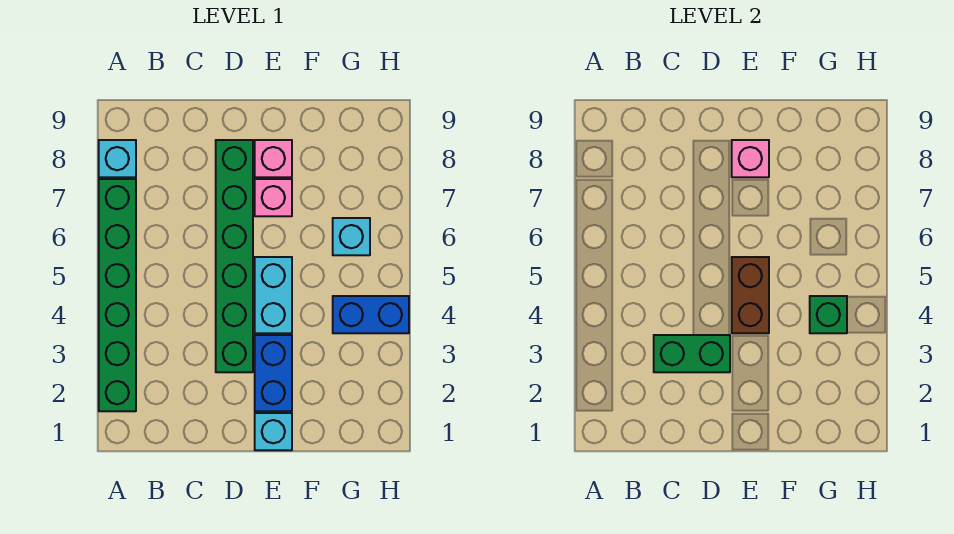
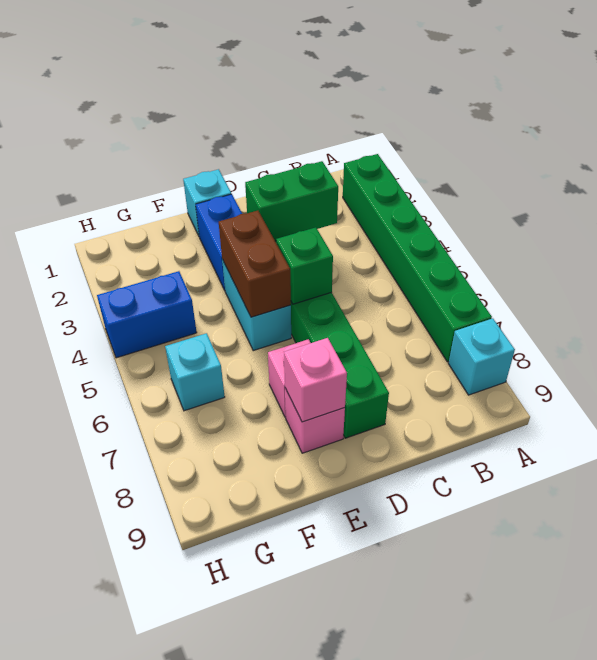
green brick G4 level 2 -> green brick D5 level 2

